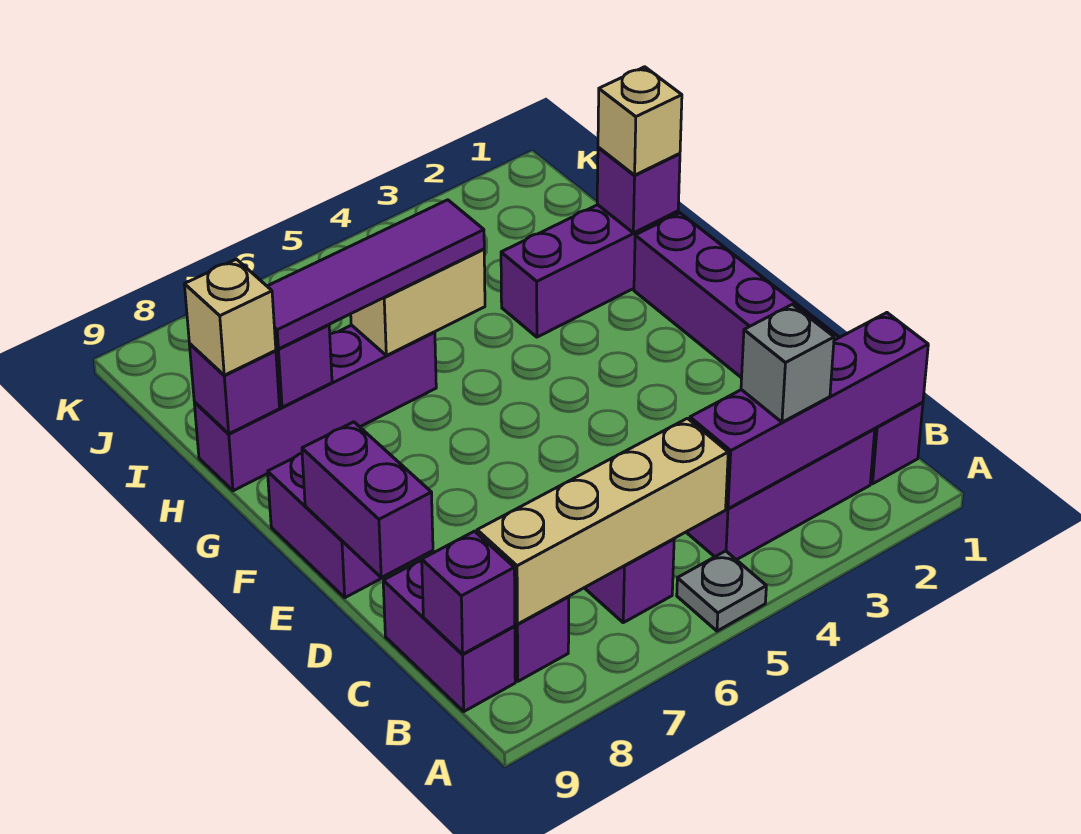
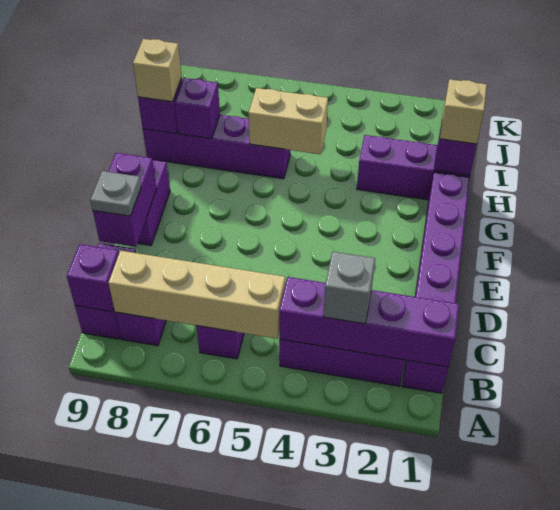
grey plate A5 level 1 -> grey plate D9 level 3
purple tile H5:H8 level 3 -> none

